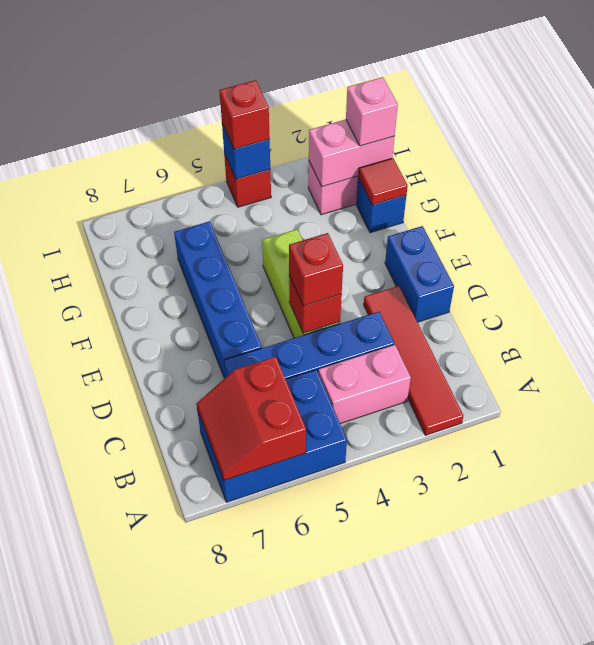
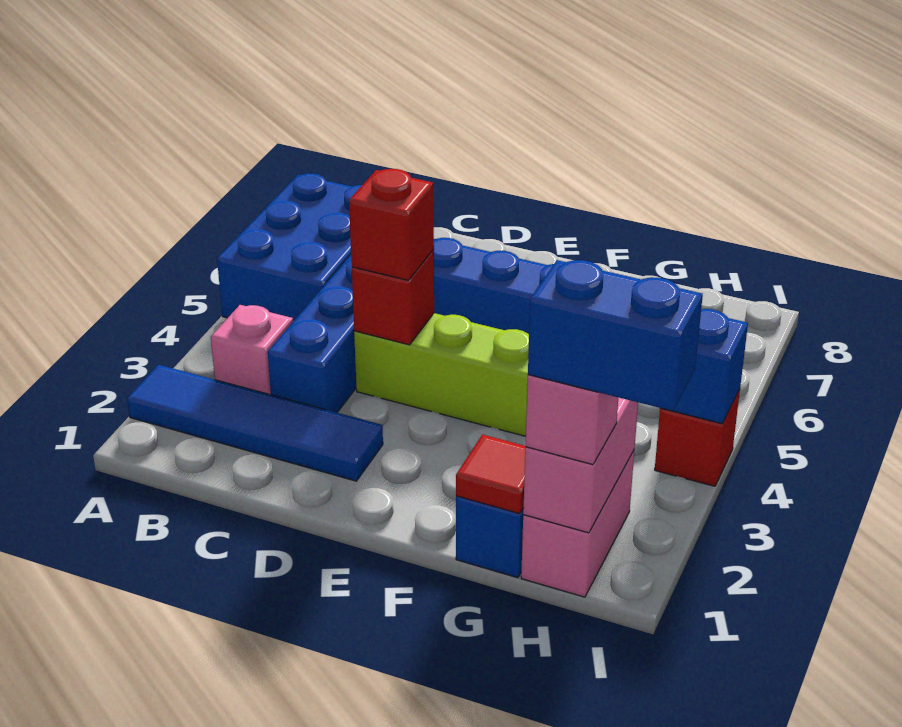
red tile A2:D2 level 1 -> blue tile A2:D2 level 1
red slope A6:B7 level 2 top 6 -> none
pink brick B3:B4 level 1 -> pink brick B3 level 1
blue brick D1:E1 level 1 -> blue brick H1:I1 level 4
red brick I4 level 3 -> none

